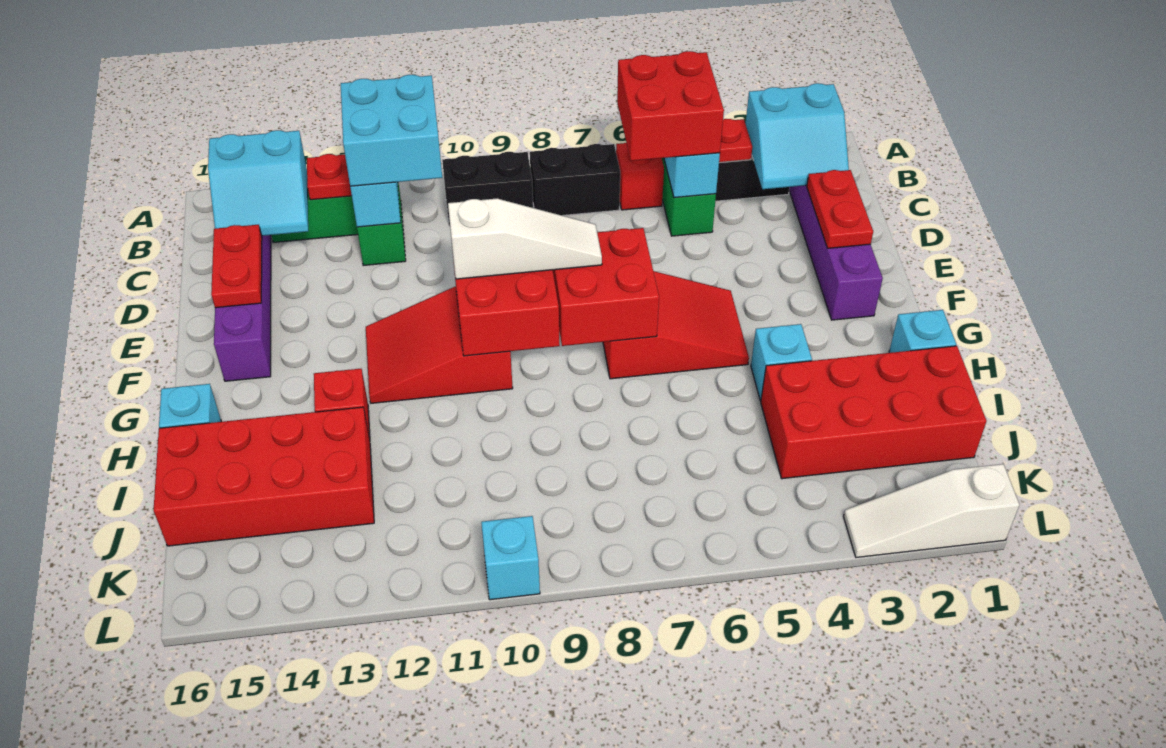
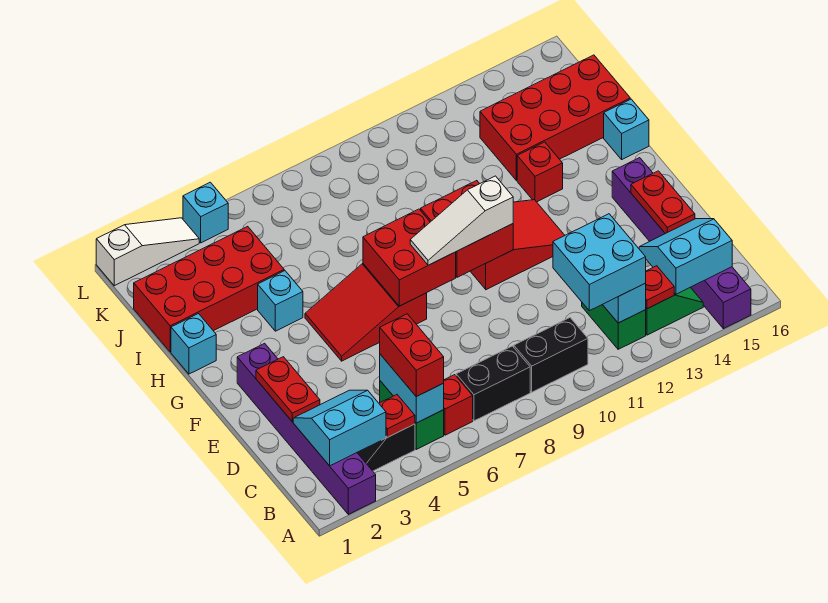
red brick B5:C6 level 3 -> red brick B5:C5 level 3
cyan brick L10 level 1 -> cyan brick L4 level 1

